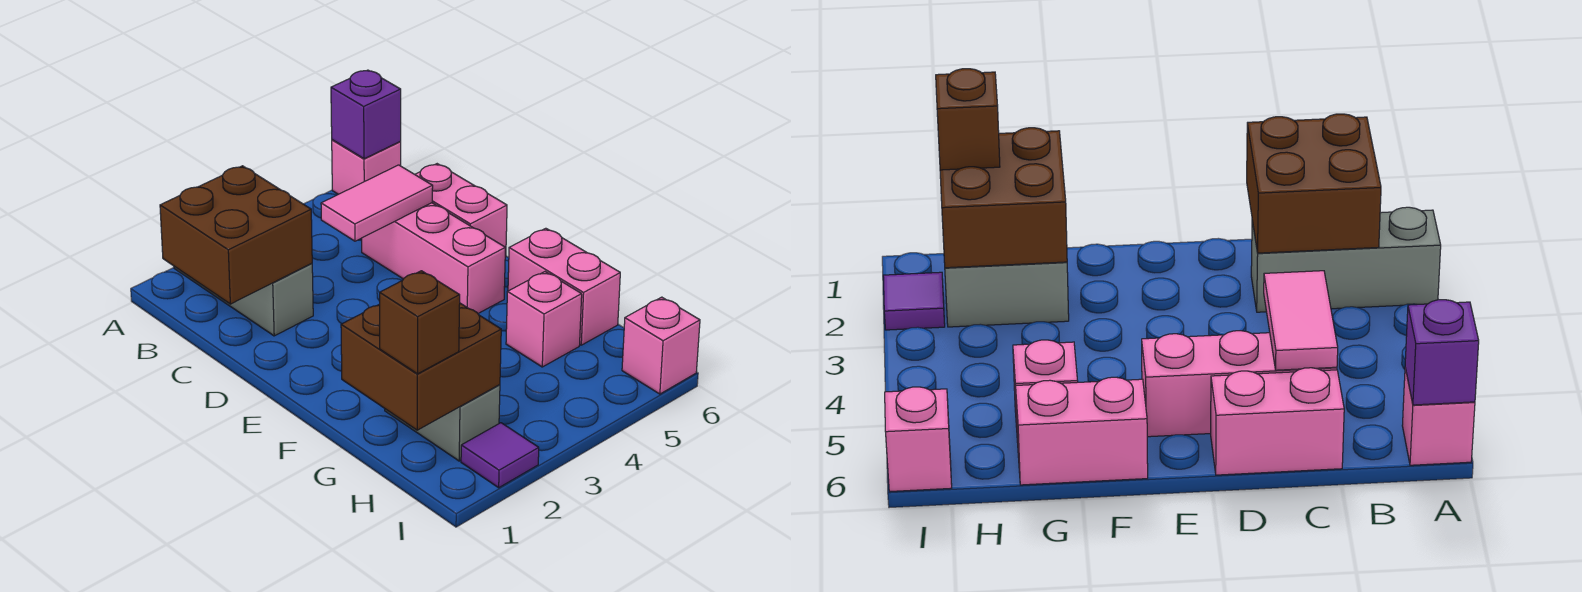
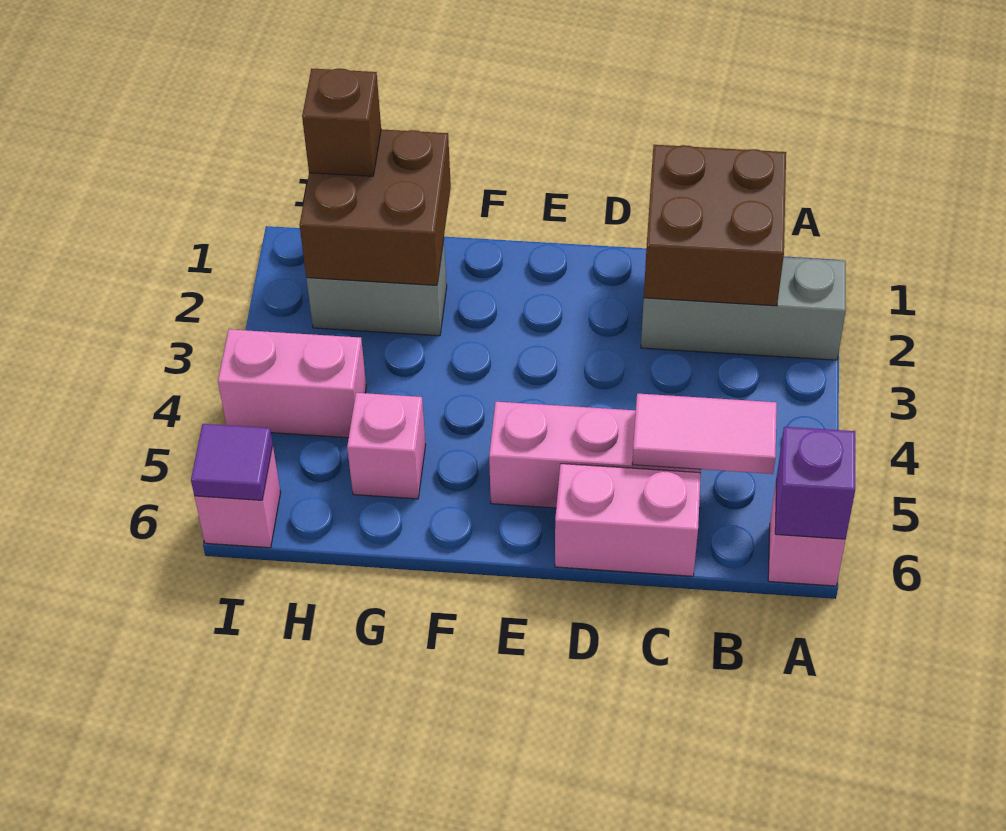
pink tile C4:C5 level 2 -> pink tile B5:C5 level 2
pink brick F6:G6 level 1 -> pink brick H4:I4 level 1
purple tile I2 level 1 -> purple tile I6 level 2

